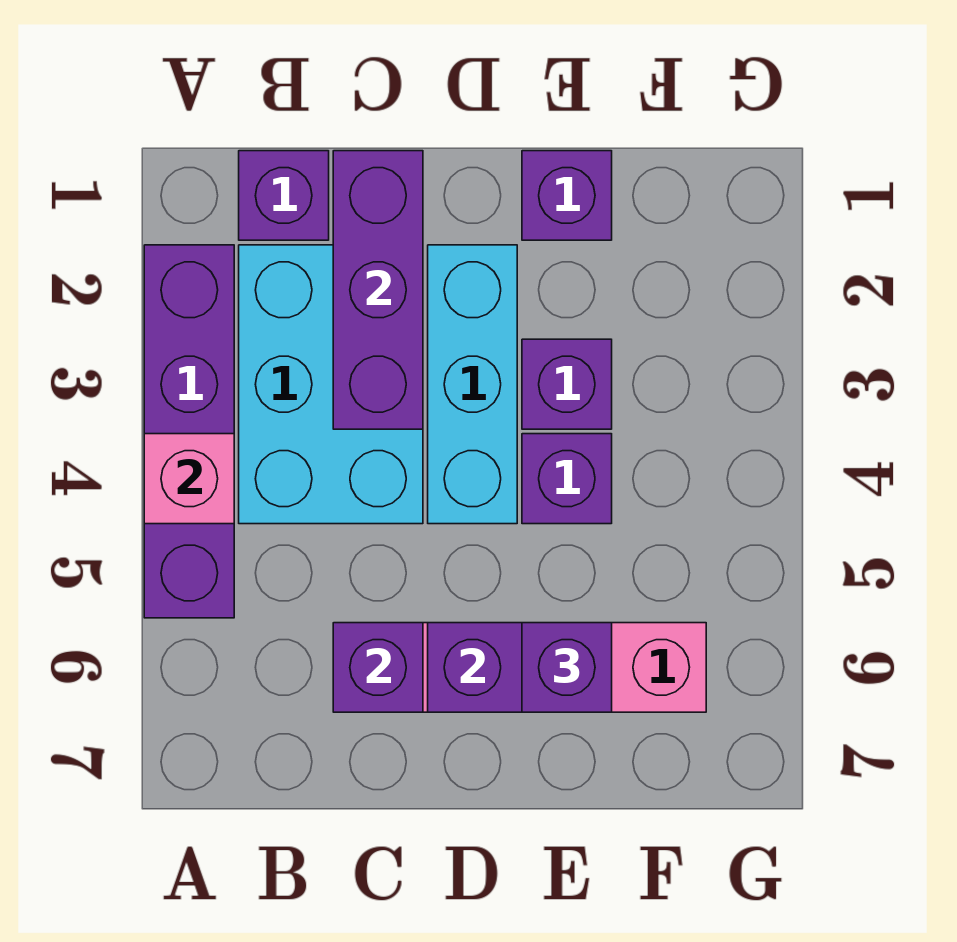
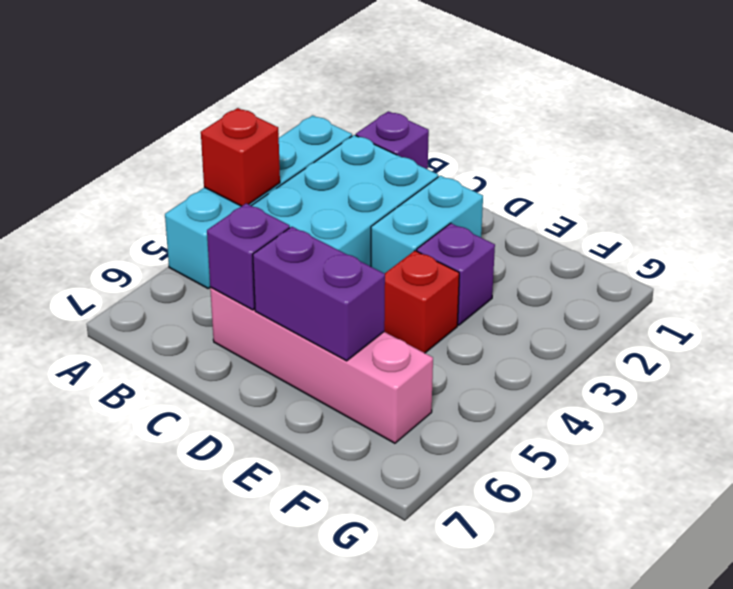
purple brick A2:A5 level 1 -> cyan brick A2:A5 level 1
pink brick A4 level 2 -> red brick A4 level 2
purple brick C1:C3 level 2 -> none
cyan brick D2:D4 level 1 -> cyan brick D2:D3 level 1
purple brick E1 level 1 -> none
purple brick E4 level 1 -> red brick E4 level 1
purple brick E6 level 3 -> none

